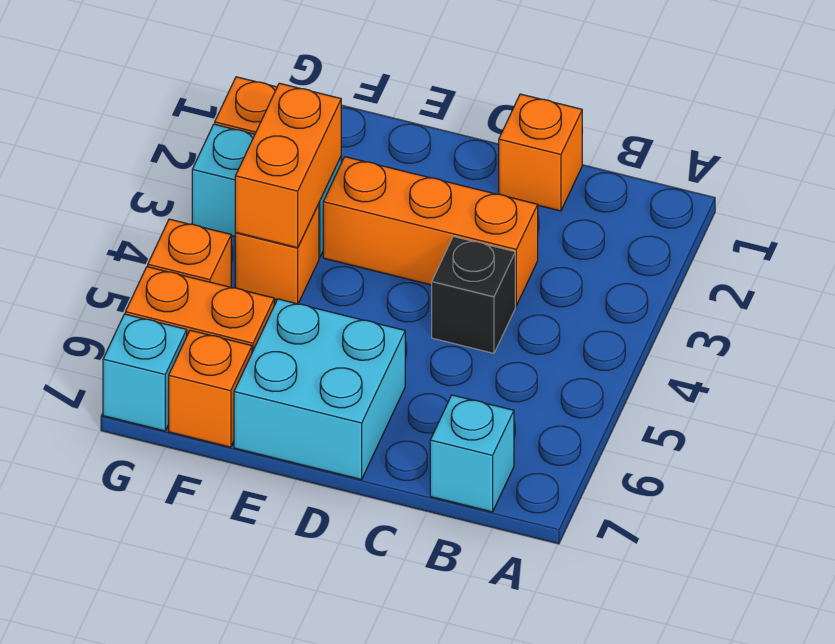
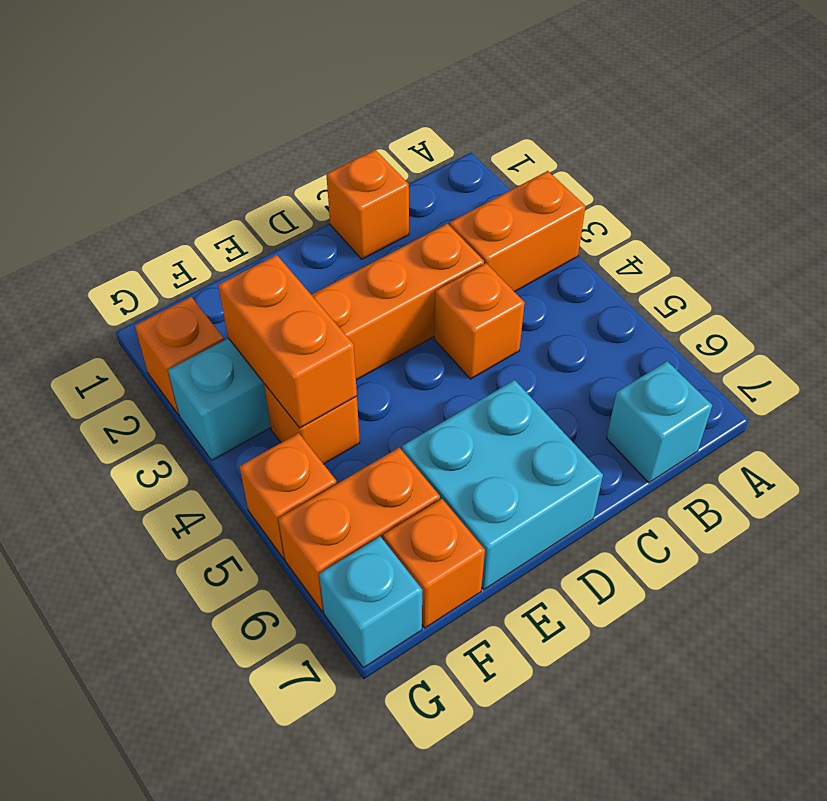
none -> orange brick A3:B3 level 1
black brick C4 level 1 -> orange brick C4 level 1

